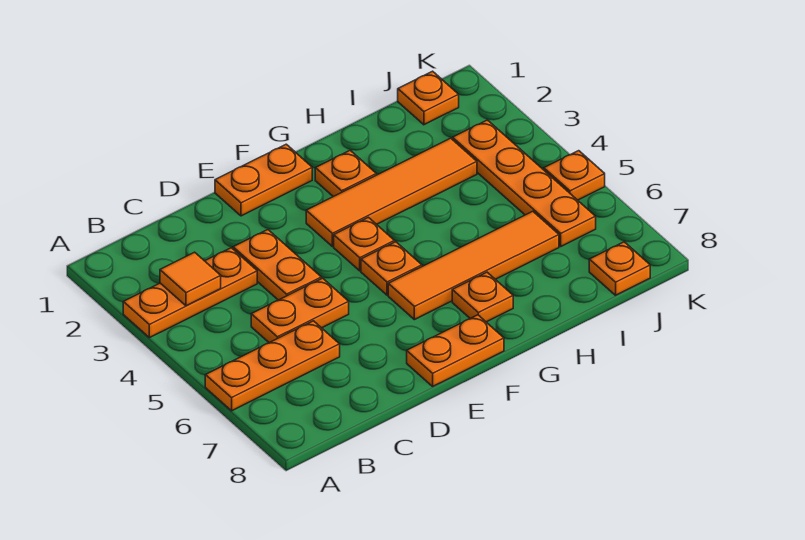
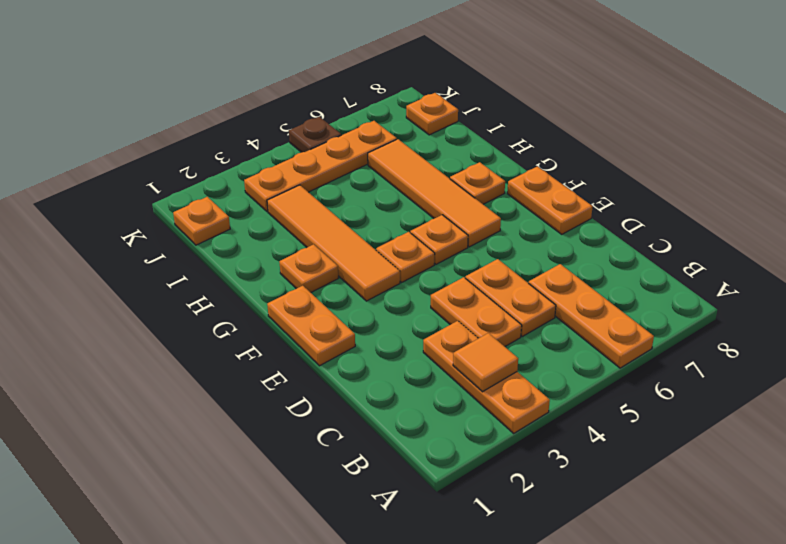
orange plate D3:D4 level 1 -> orange plate C4:D4 level 1
orange plate K5 level 1 -> brown plate K5 level 1

